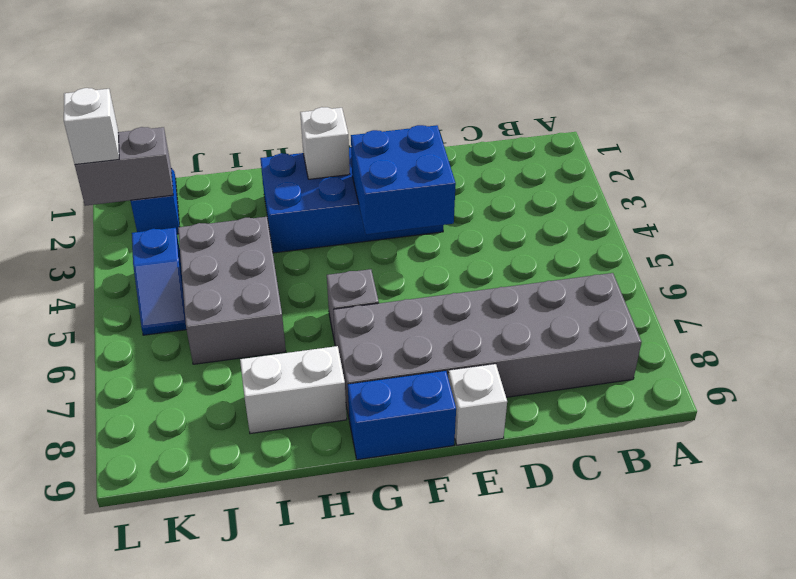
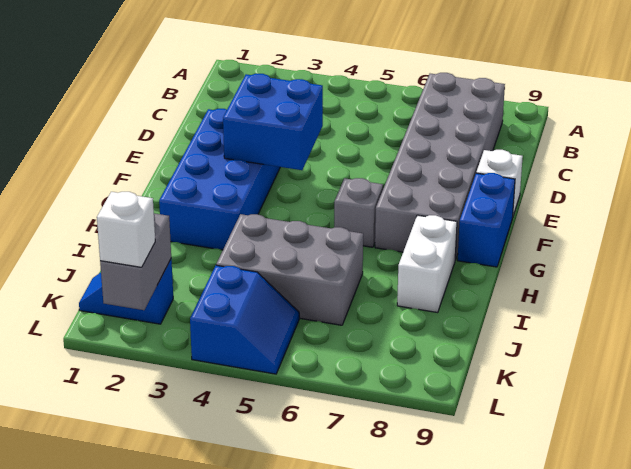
white brick G2 level 2 -> none
blue slope K4:K5 level 1 top 4 -> blue slope K4:L5 level 1 top 4

